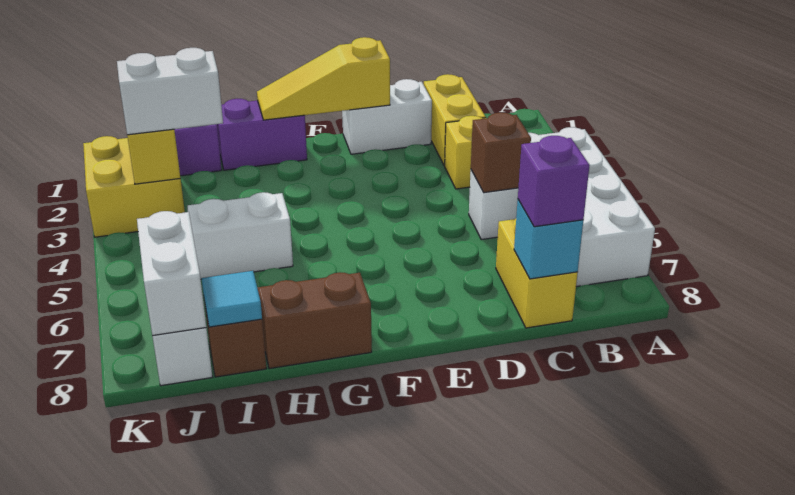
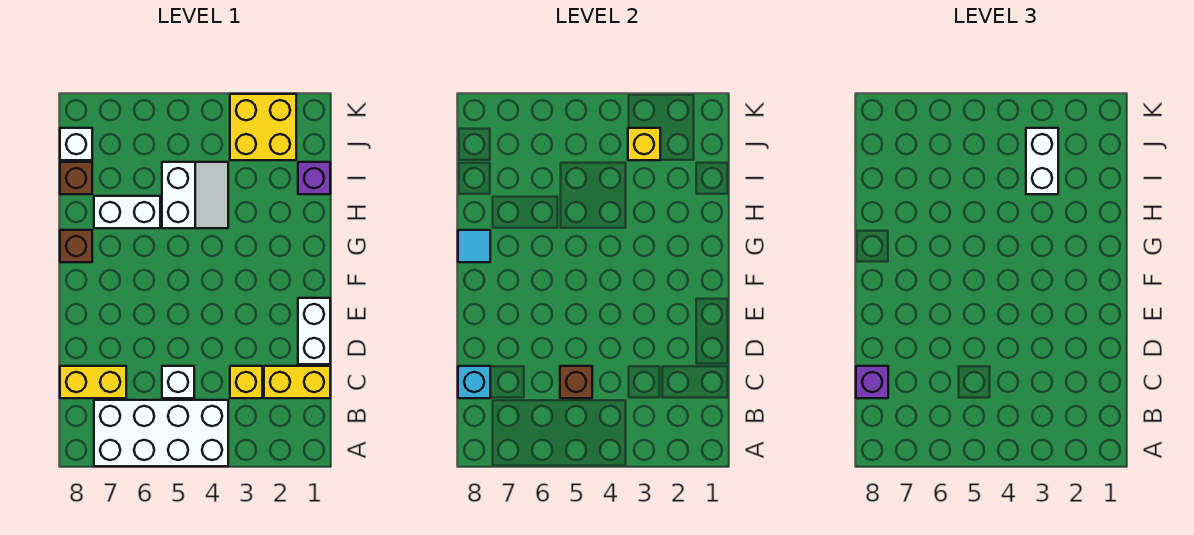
yellow slope E1:G1 level 2 top E -> none
purple brick G1:H1 level 1 -> none
brown brick G8:H8 level 1 -> brown brick G8 level 1
cyan tile I8 level 2 -> cyan tile G8 level 2
white brick J7:J8 level 2 -> white brick H6:H7 level 1

